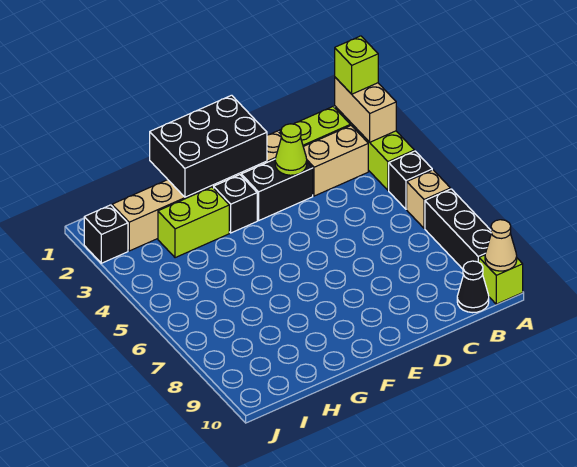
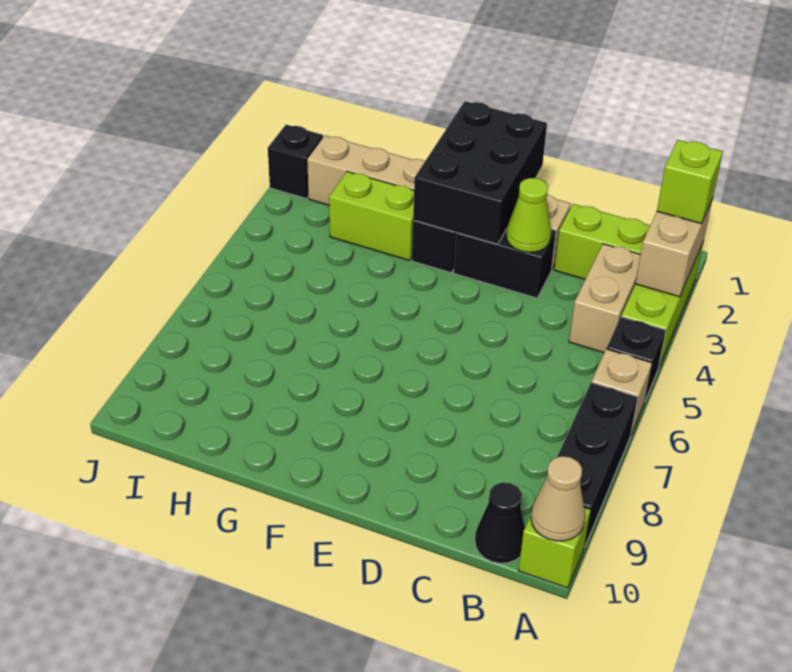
tan brick B3:C3 level 1 -> tan brick B3:B4 level 1
black brick E1:G2 level 2 -> black brick E1:F3 level 2

